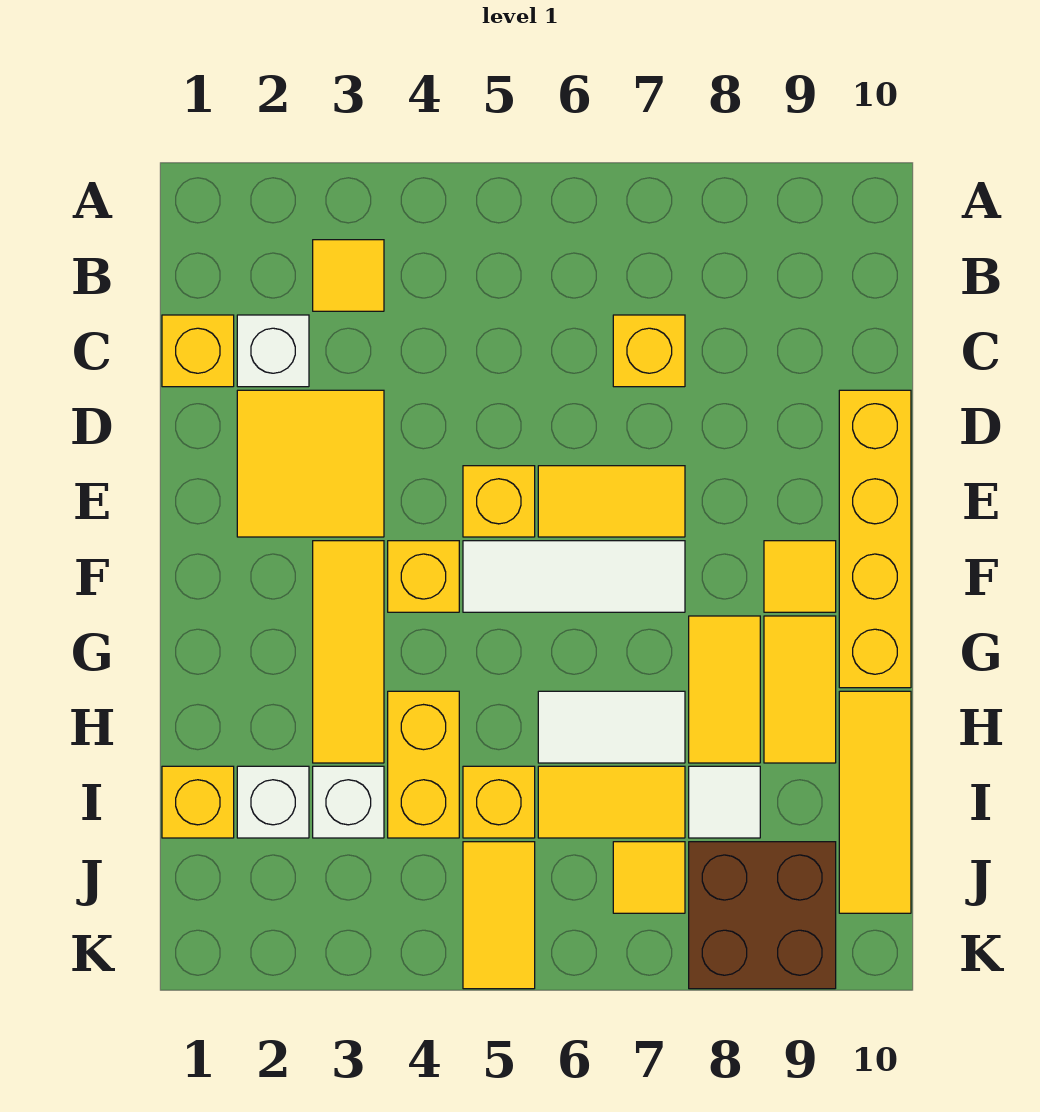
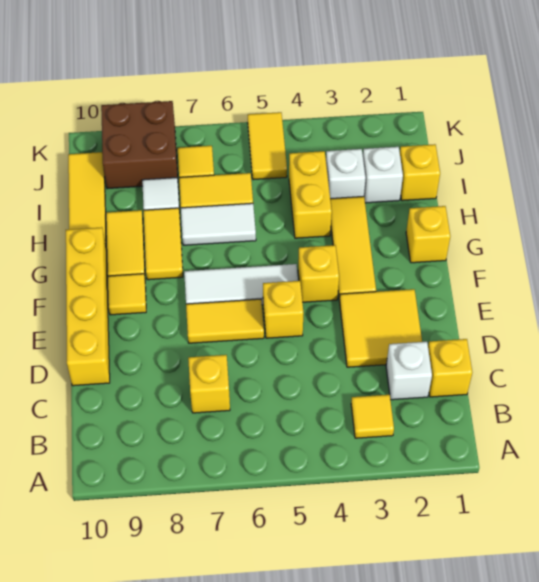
yellow brick I5 level 1 -> yellow brick G1 level 1

